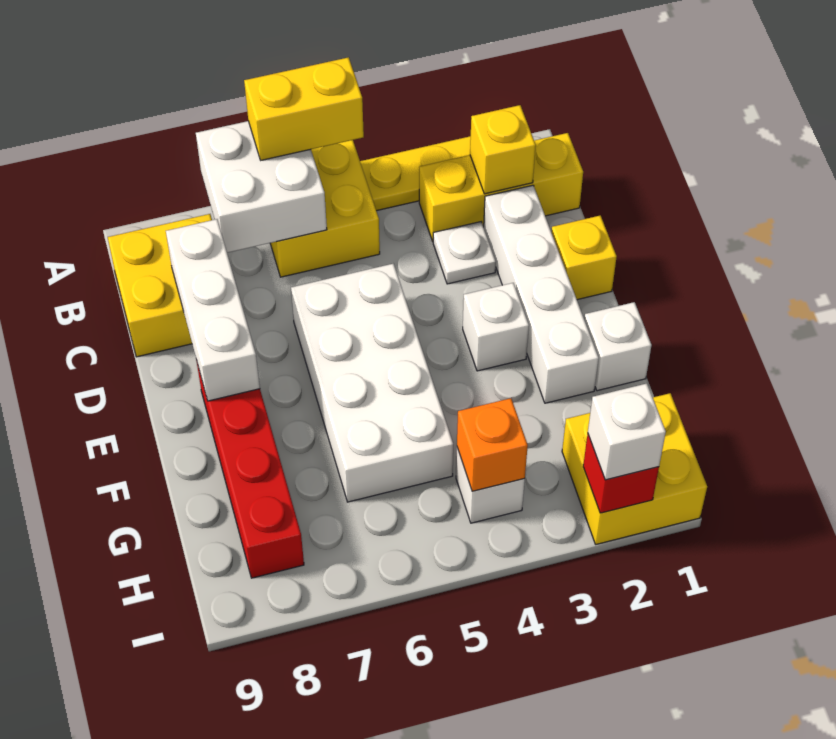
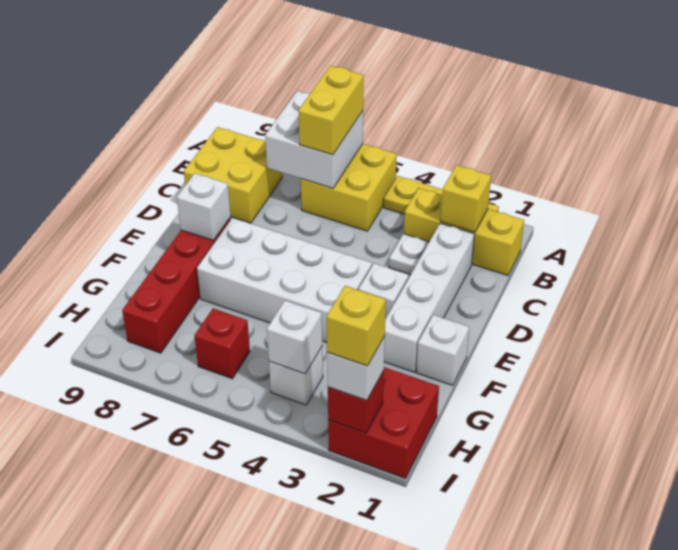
yellow brick A5:A6 level 3 -> yellow brick A6:B6 level 3
white brick C8:E8 level 2 -> white brick E8 level 2
yellow brick D1 level 1 -> yellow brick I2 level 4
white brick D5:G6 level 1 -> white brick E4:F7 level 1
yellow brick H1:I2 level 1 -> red brick H1:I2 level 1
orange brick H4 level 2 -> white brick H4 level 2
none -> red brick H6 level 1

